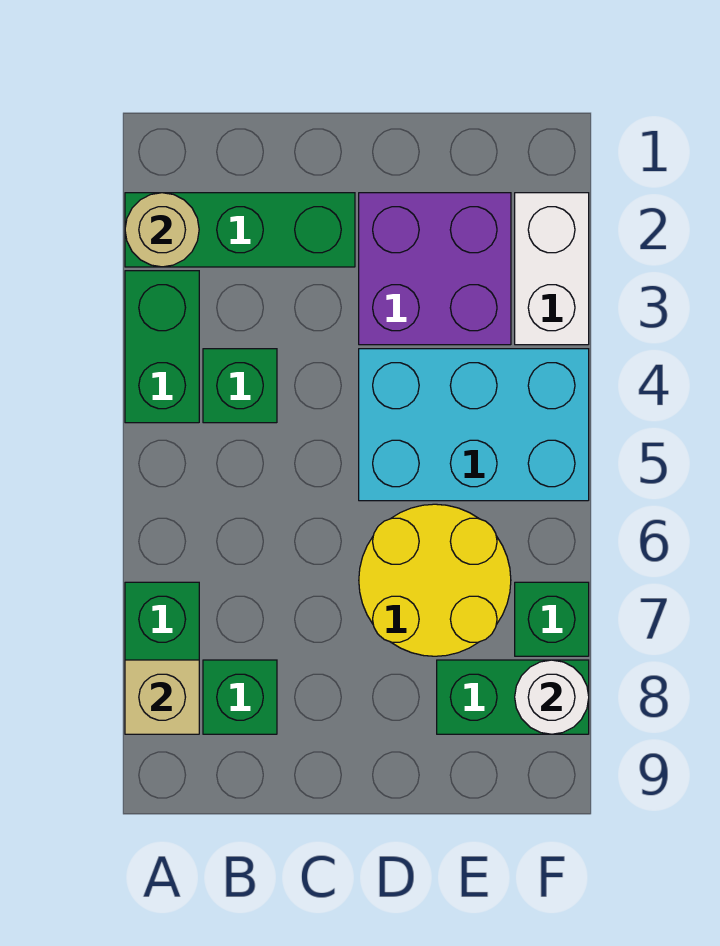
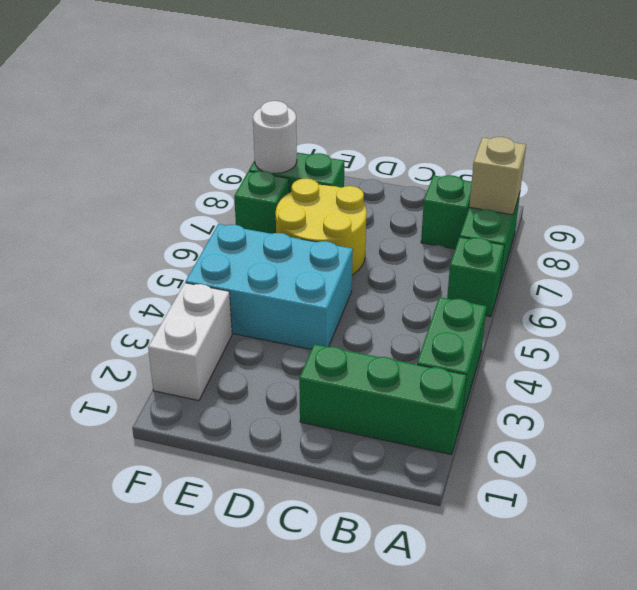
tan round brick A2 level 2 -> none
green brick B4 level 1 -> green brick A6 level 1
purple brick D2:E3 level 1 -> none

